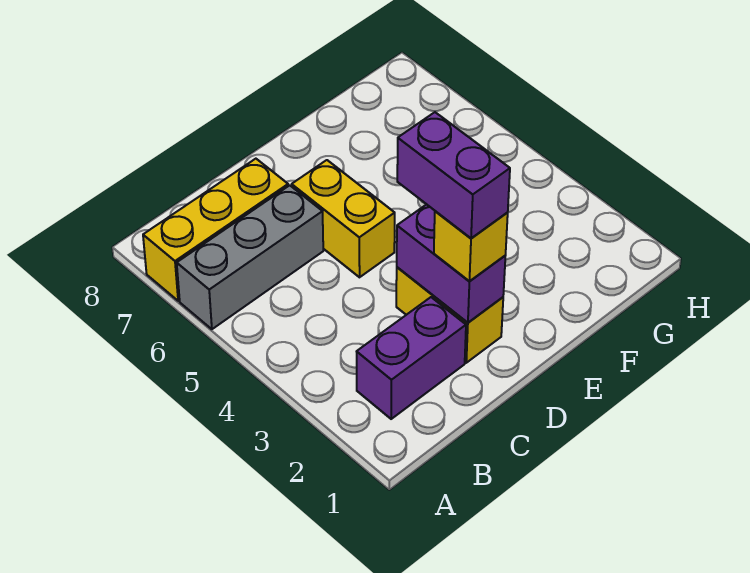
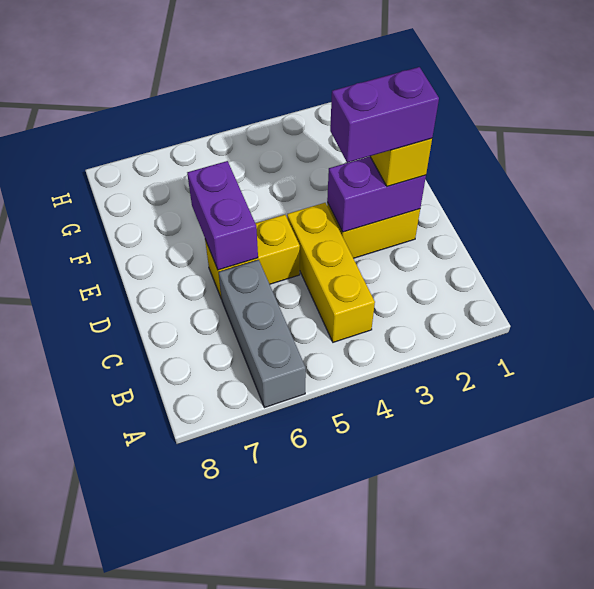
yellow brick A7:C7 level 1 -> yellow brick B4:D4 level 1
purple brick B2:C2 level 1 -> purple brick D6:E6 level 2

